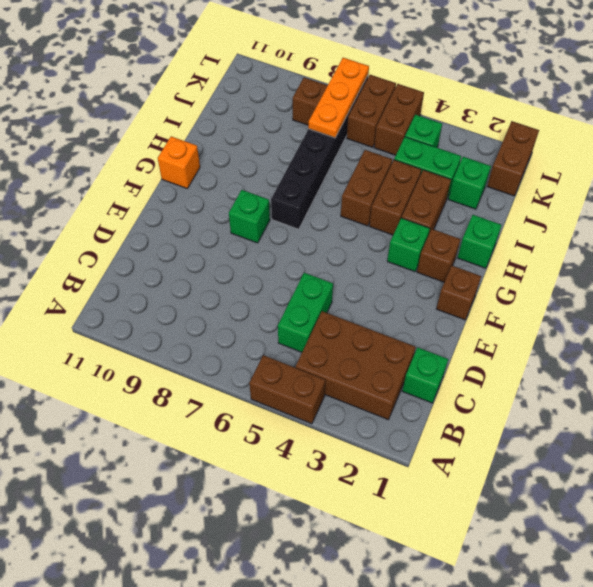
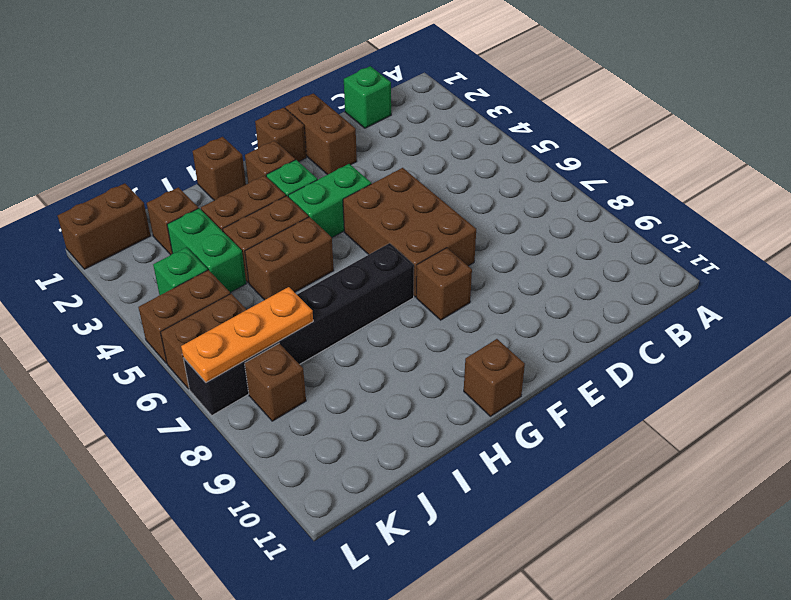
brown brick A4:A5 level 1 -> brown brick E1:E2 level 1
brown brick B2:C4 level 1 -> brown brick E5:F7 level 1
green brick C5:D5 level 1 -> green brick F4:G4 level 1
green brick F8 level 1 -> brown brick F8 level 1
orange brick G11 level 1 -> brown brick G11 level 1
green brick H1 level 1 -> brown brick H1 level 1
green brick J2 level 1 -> brown brick J2 level 1

